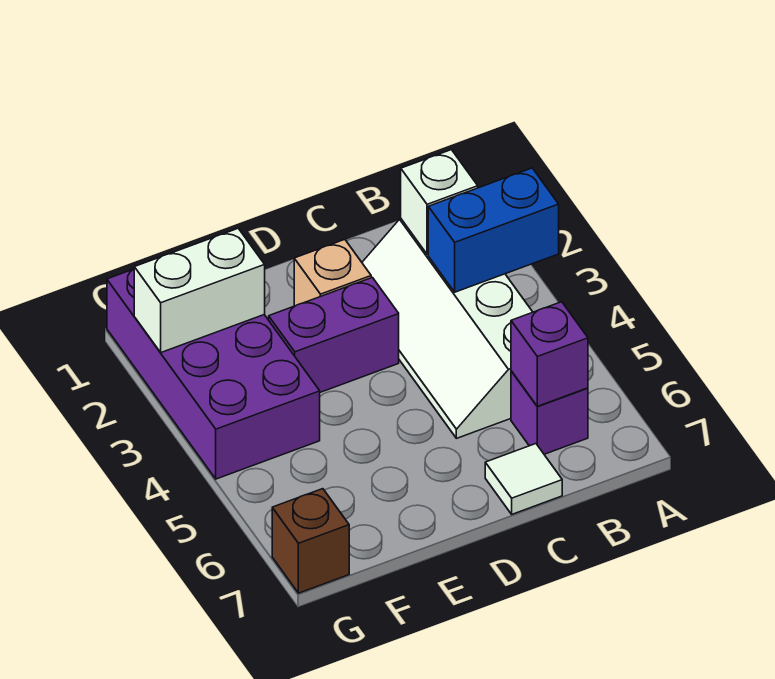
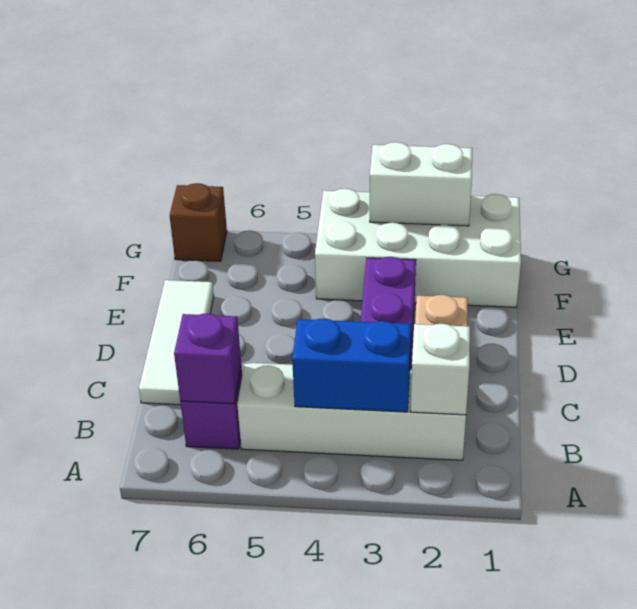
blue brick A3:B3 level 2 -> blue brick B3:B4 level 2
white tile C7 level 1 -> white tile C7:E7 level 1
purple brick F1:G4 level 1 -> white brick F1:G4 level 1
white brick F2:G2 level 2 -> white brick G2:G3 level 2

